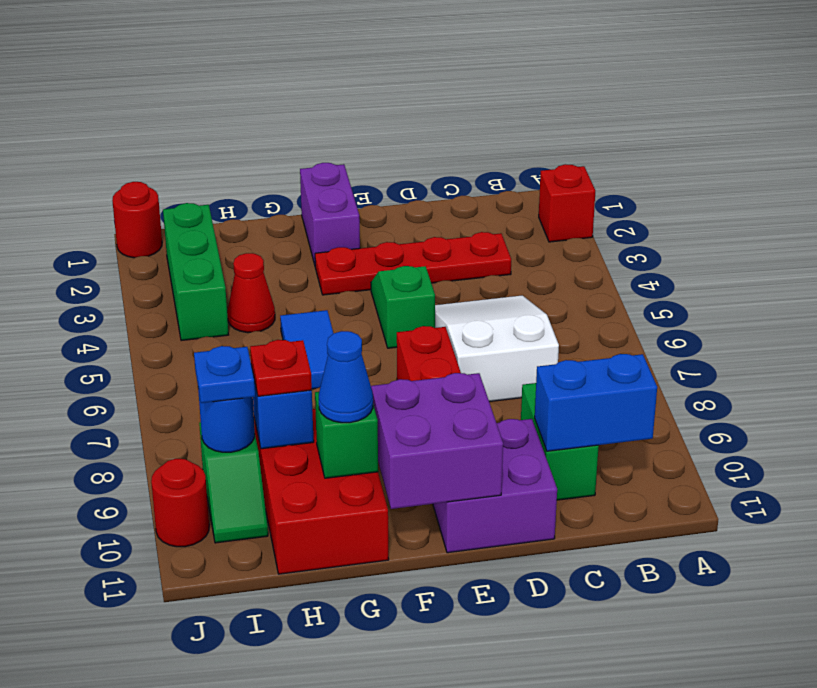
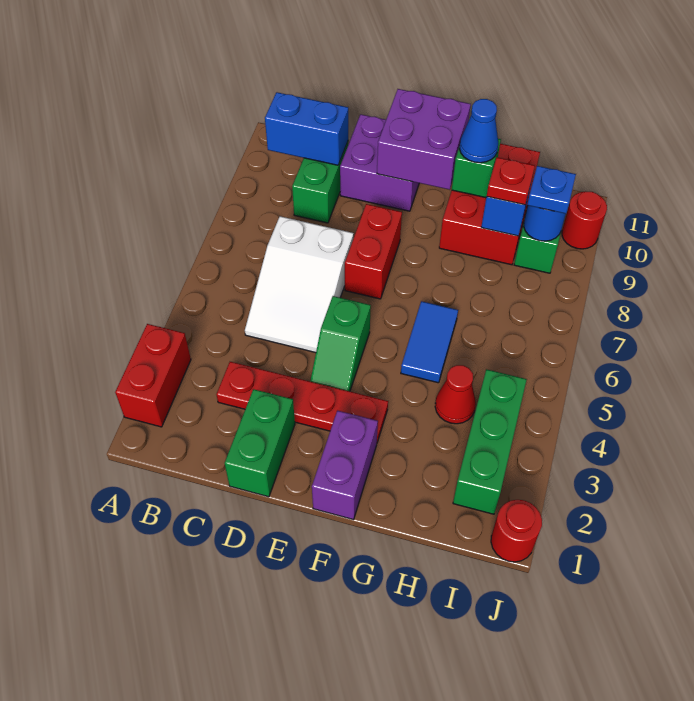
red brick A2 level 1 -> red brick A2:A3 level 1
none -> green brick D1:D2 level 1

